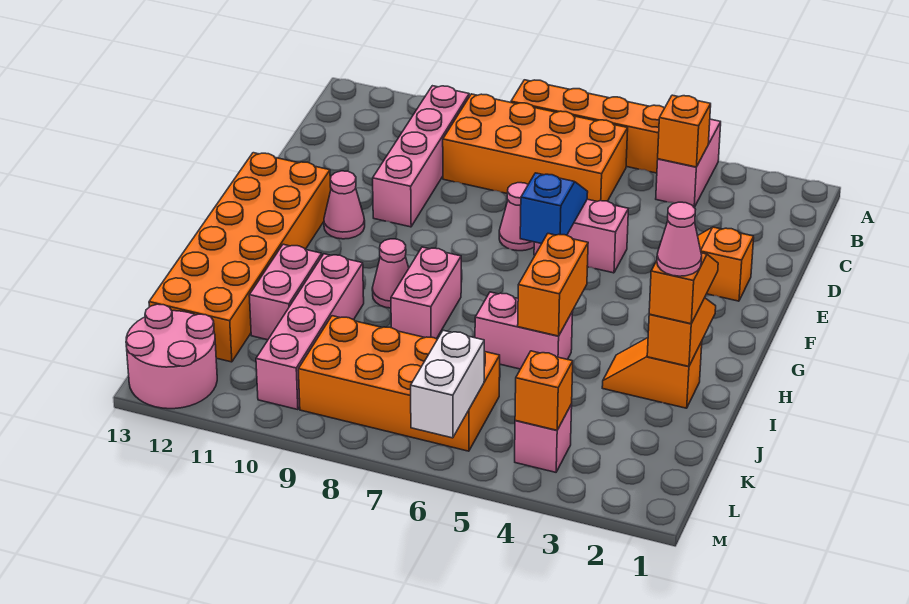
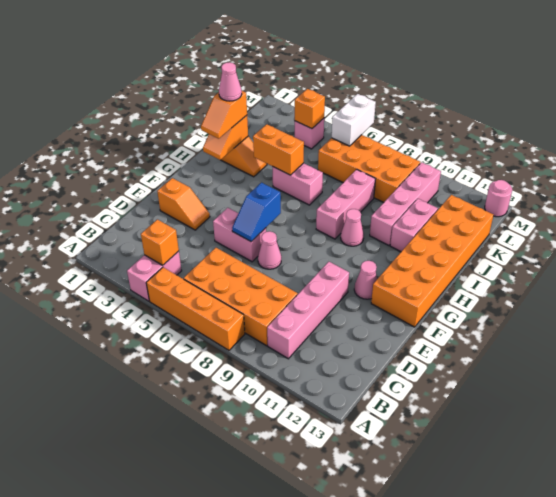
orange brick H5:I5 level 2 -> orange brick I4:I5 level 2
pink brick H8:I8 level 1 -> pink brick H8:J8 level 1
pink round brick L12:M13 level 1 -> pink round brick M13 level 1

